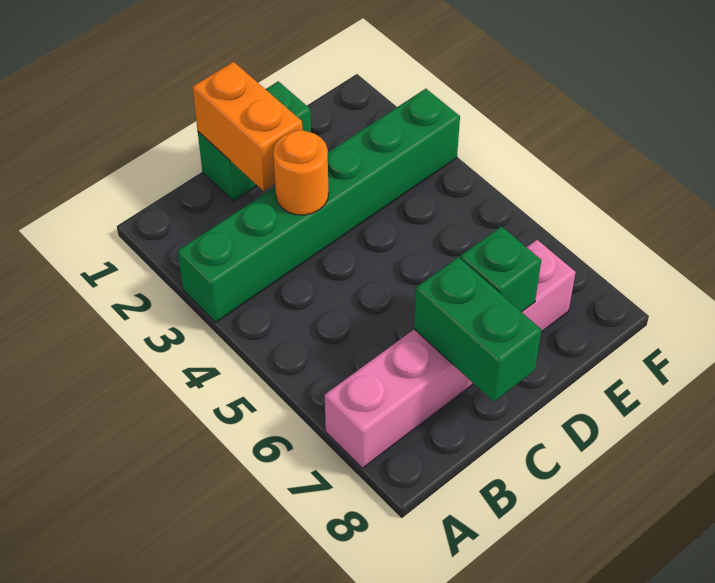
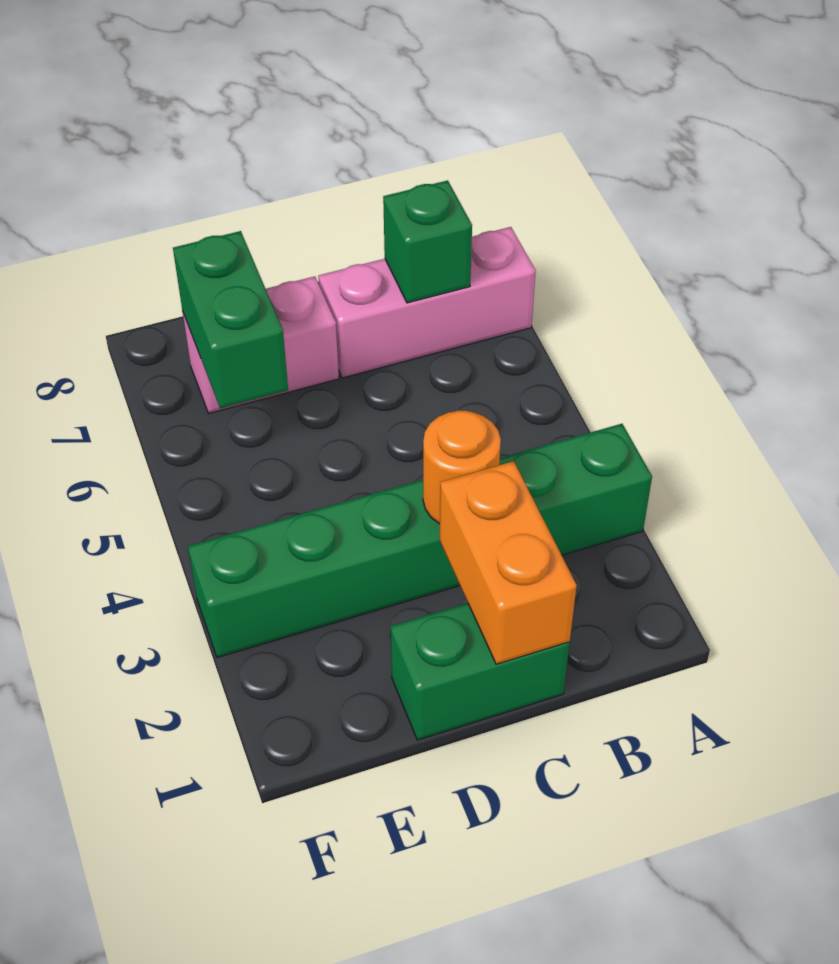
green brick C7:C8 level 2 -> green brick E6:E7 level 2
green brick D7 level 2 -> green brick B7 level 2

